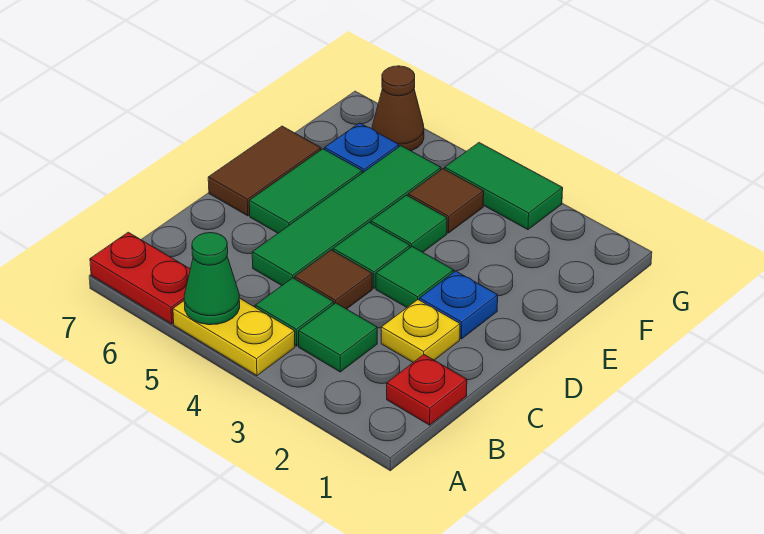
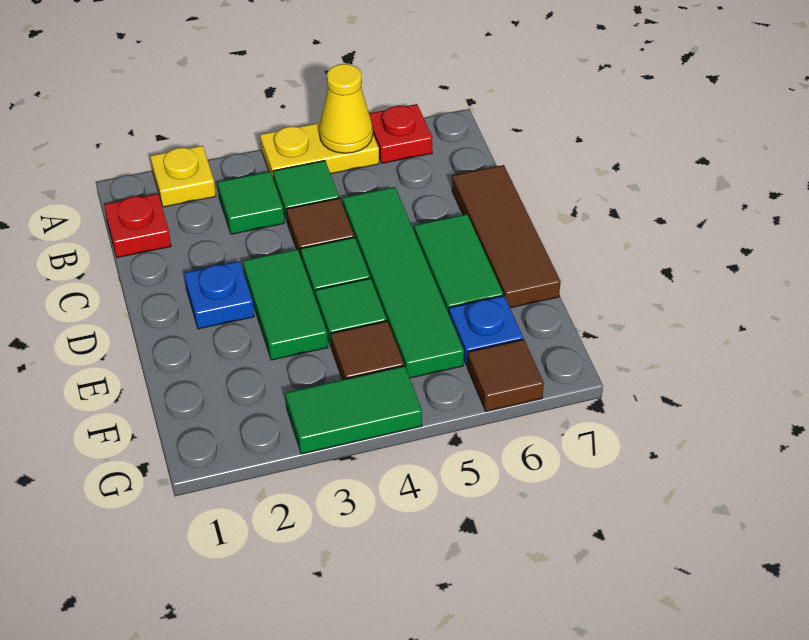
green cone A5 level 2 -> yellow cone A5 level 2
red plate A6:A7 level 1 -> red plate A6 level 1
yellow plate C2 level 1 -> yellow plate A2 level 1
green tile D3 level 1 -> green tile D3:E3 level 1
brown tile D7:E7 level 1 -> brown tile C7:E7 level 1
brown cone G6 level 1 -> brown tile G6 level 1

